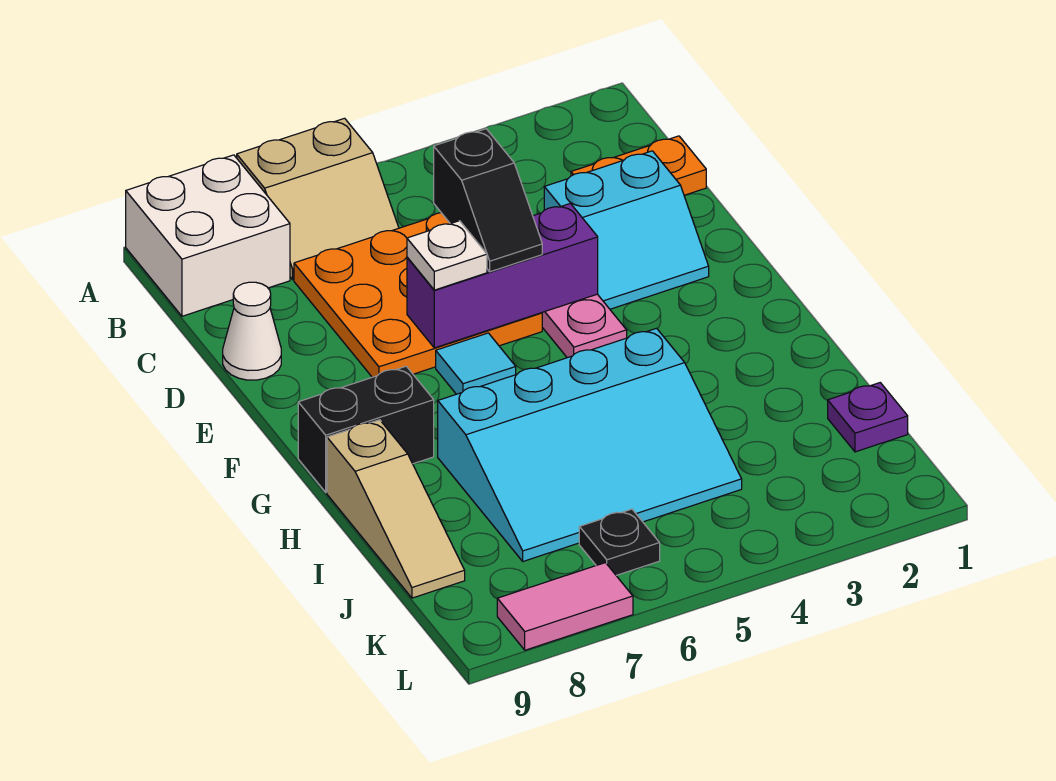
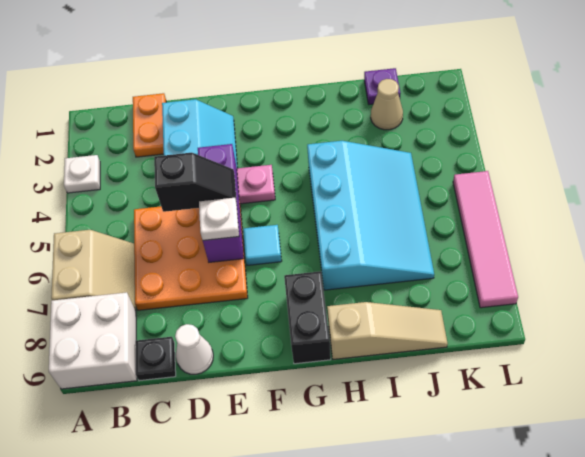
none -> white plate A3 level 1
none -> tan cone J2 level 1
black plate K6 level 1 -> black plate C9 level 1
pink tile L7:L8 level 1 -> pink tile L5:L8 level 1

